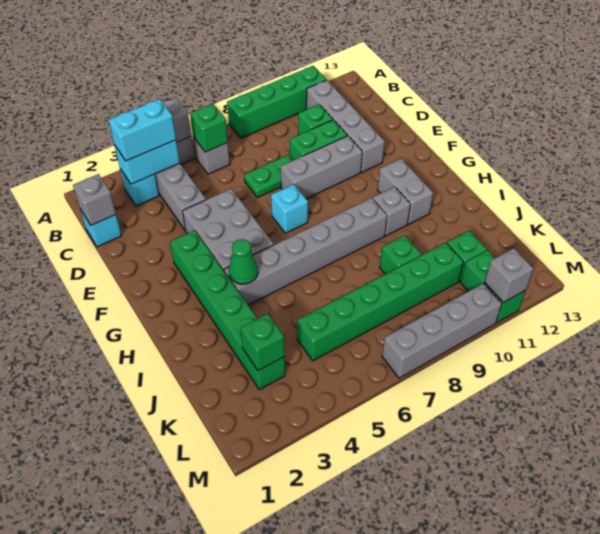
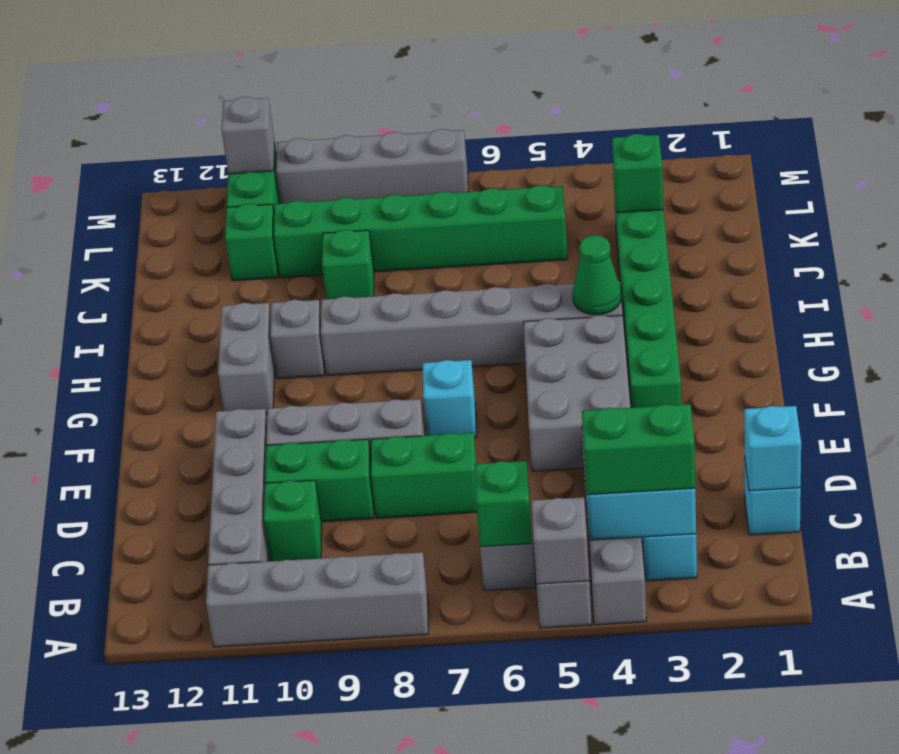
green brick A8:A11 level 1 -> grey brick A8:A11 level 1
cyan brick B3:B4 level 3 -> green brick B3:B4 level 3
grey brick C1 level 2 -> cyan brick C1 level 2
green plate D7:D8 level 1 -> green brick D7:D8 level 1

